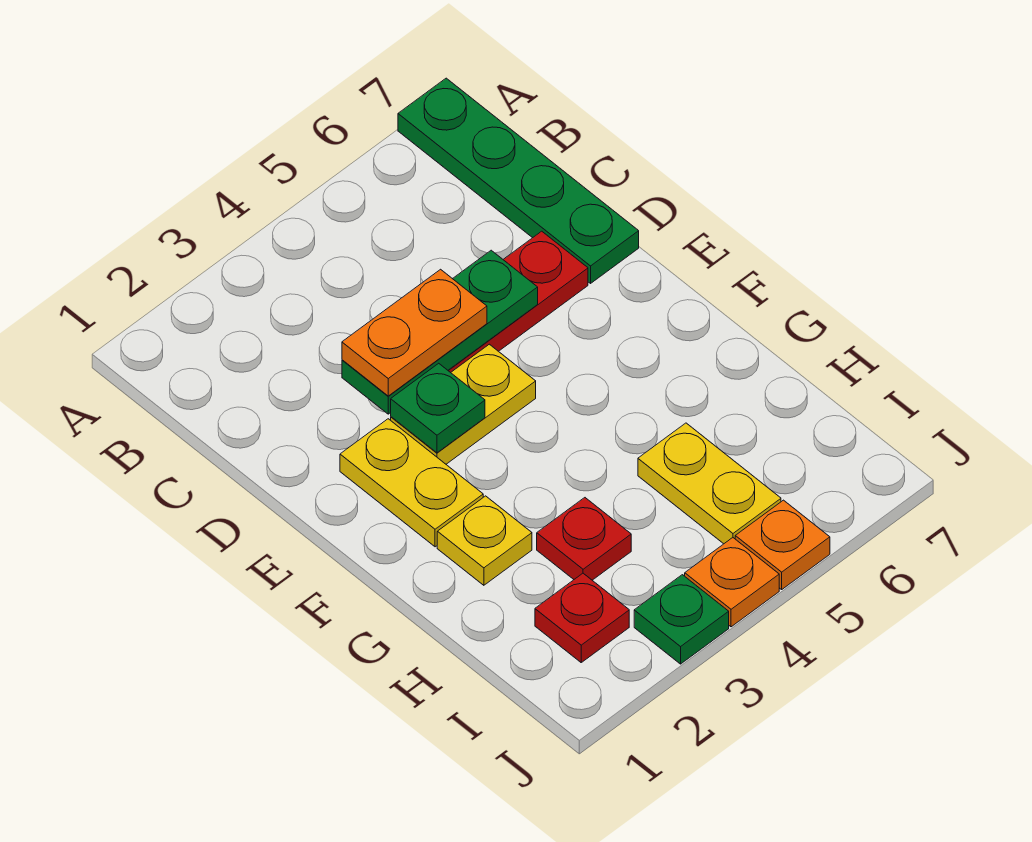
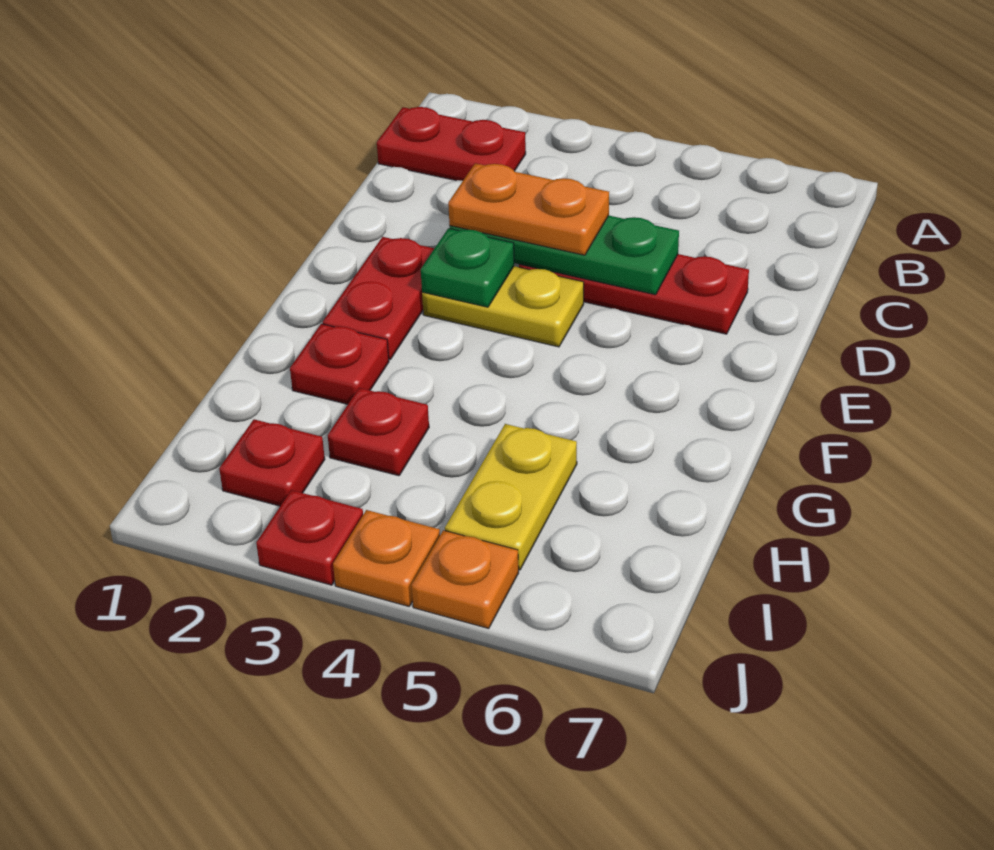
green plate A7:D7 level 1 -> none
none -> red plate B1:B2 level 1
yellow plate E2:F2 level 1 -> red plate E2:F2 level 1
yellow plate G2 level 1 -> red plate G2 level 1
green plate J3 level 1 -> red plate J3 level 1

